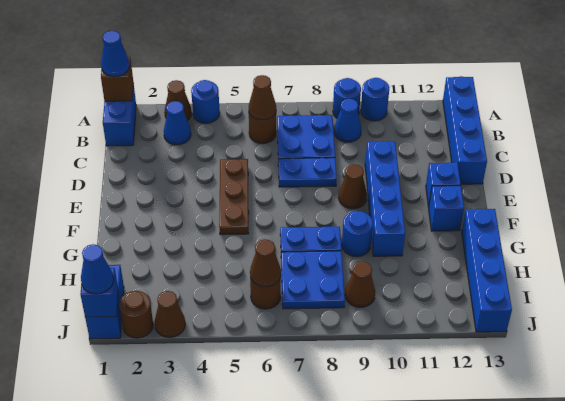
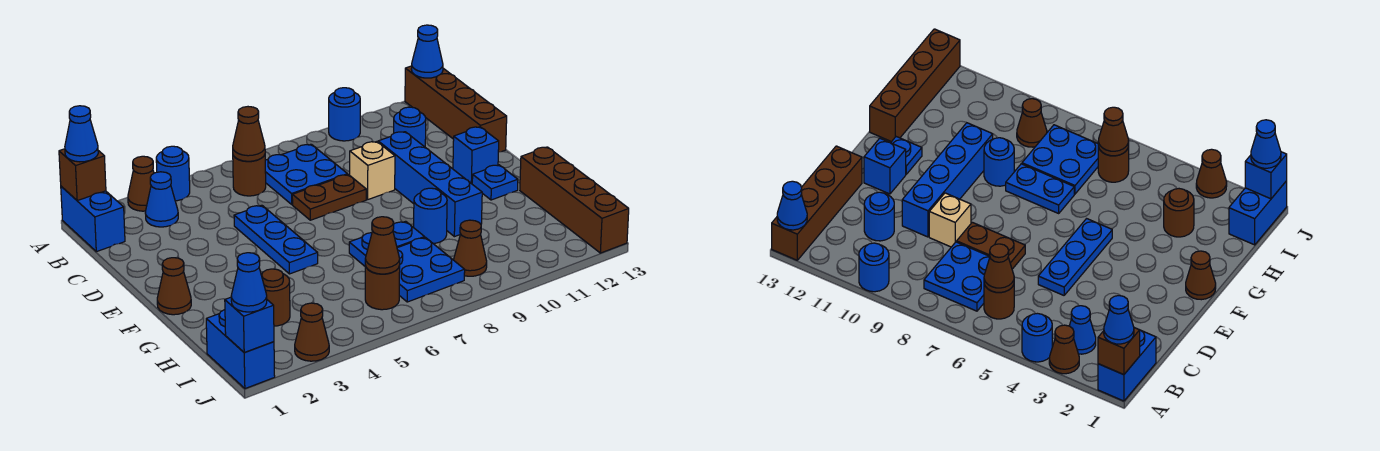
blue round brick A9 level 1 -> blue round brick C11 level 1
blue brick A13:D13 level 1 -> brown brick A13:D13 level 1
blue cone B9 level 1 -> blue cone A13 level 2
brown plate D5:F5 level 1 -> blue plate D5:F5 level 1
blue plate D7:D8 level 1 -> brown plate D7:D8 level 1
none -> tan brick D9 level 1
brown cone E9 level 1 -> brown cone F1 level 1
blue brick F12 level 1 -> blue plate F12 level 1
blue brick G13:J13 level 1 -> brown brick G13:J13 level 1
brown round brick J2 level 1 -> brown round brick H3 level 1

